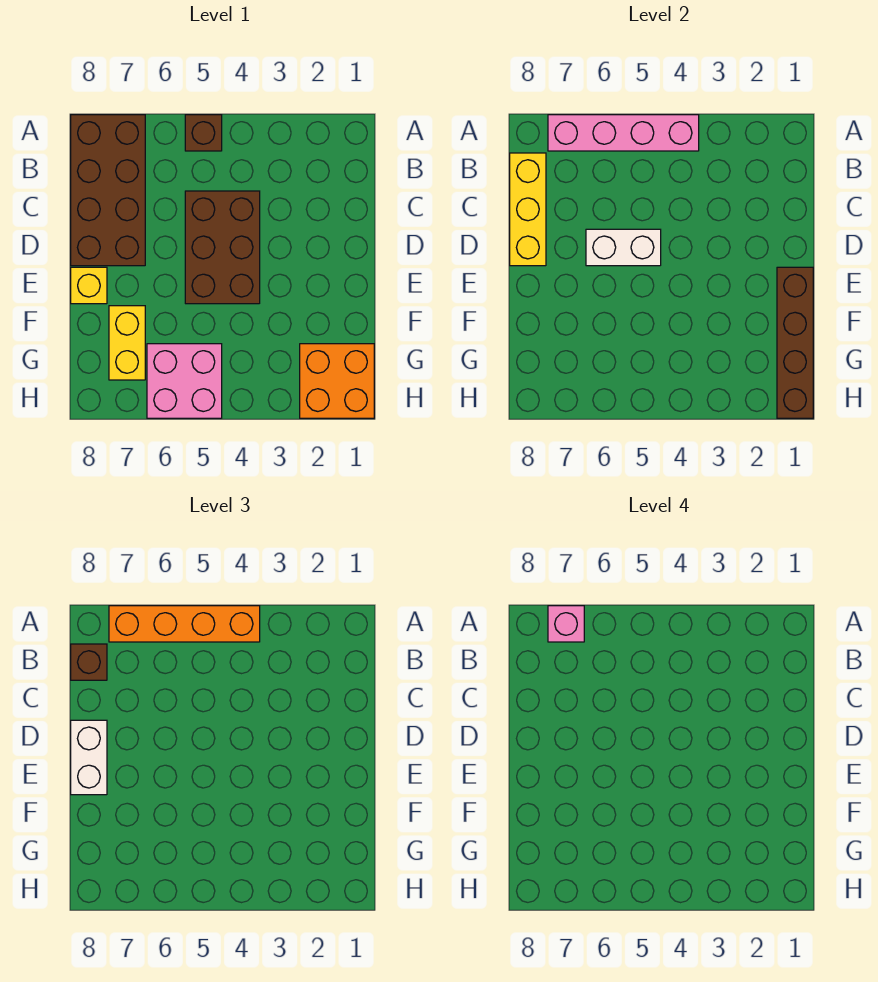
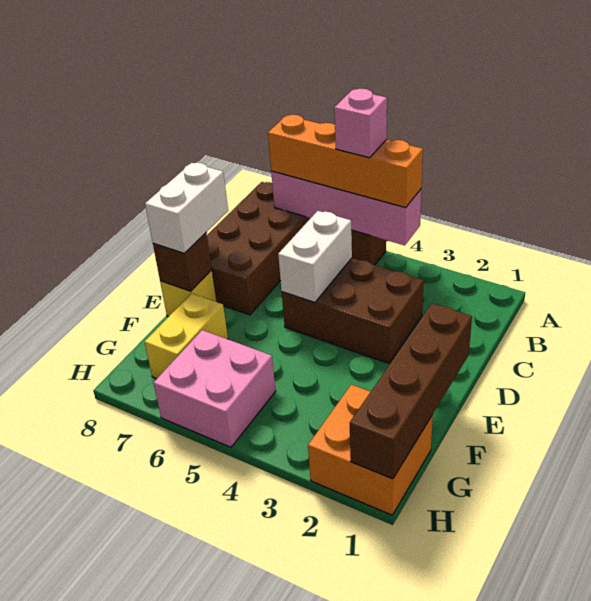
pink brick A7 level 4 -> pink brick A5 level 4
yellow brick B8:D8 level 2 -> none
brown brick B8 level 3 -> brown brick E8 level 2
brown brick C4:E5 level 1 -> brown brick C3:D5 level 1
white brick D5:D6 level 2 -> white brick C5:D5 level 2

